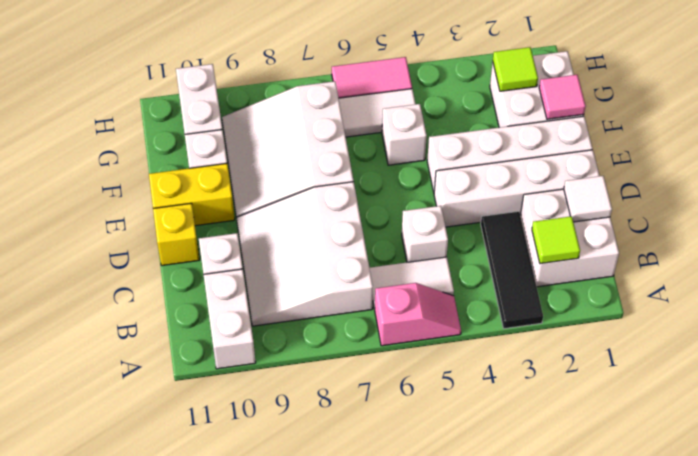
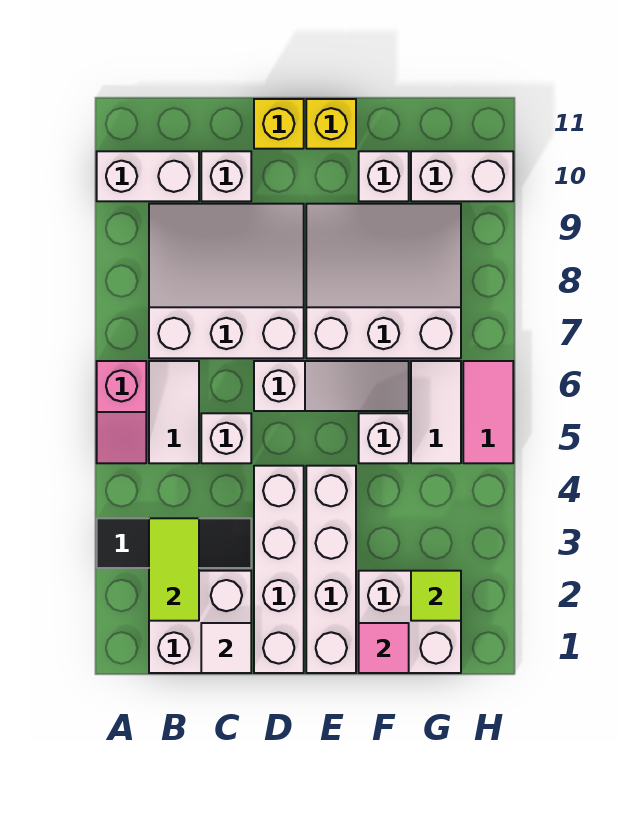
lime tile B2 level 2 -> lime tile B2:B3 level 2
none -> white slope D6:F6 level 1 top D
yellow brick E10:E11 level 1 -> yellow brick E11 level 1

